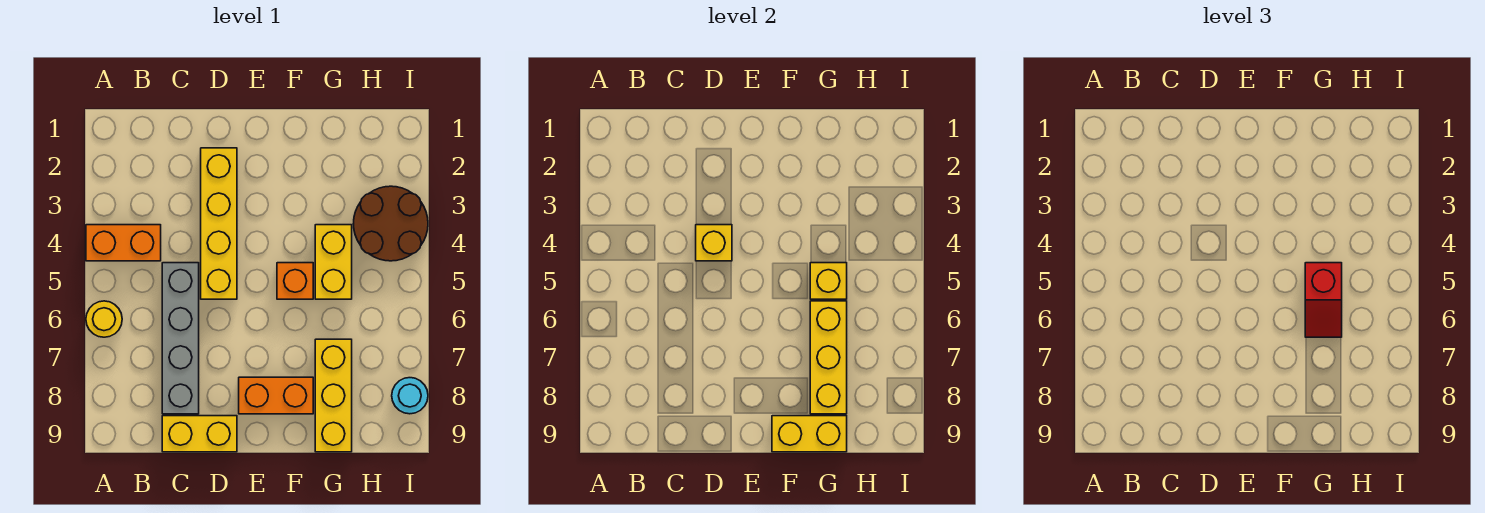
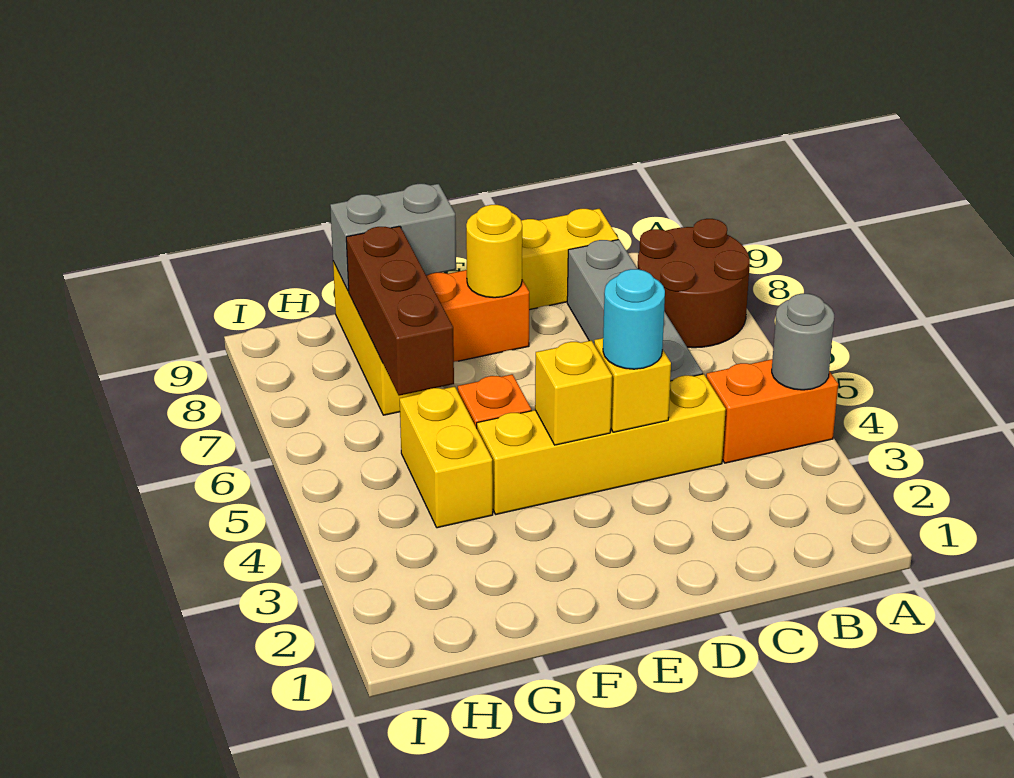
none -> grey round brick A4 level 2
yellow round brick A6 level 1 -> yellow round brick E8 level 2
yellow brick D2:D5 level 1 -> yellow brick C4:F4 level 1
yellow brick F9:G9 level 2 -> grey brick F9:G9 level 2
yellow brick G5 level 2 -> yellow brick E4 level 2
red slope G5:G6 level 3 top 5 -> none
yellow brick G6:G8 level 2 -> brown brick G6:G8 level 2
brown round brick H3:I4 level 1 -> brown round brick A7:B8 level 1
cyan round brick I8 level 1 -> cyan round brick D4 level 3

